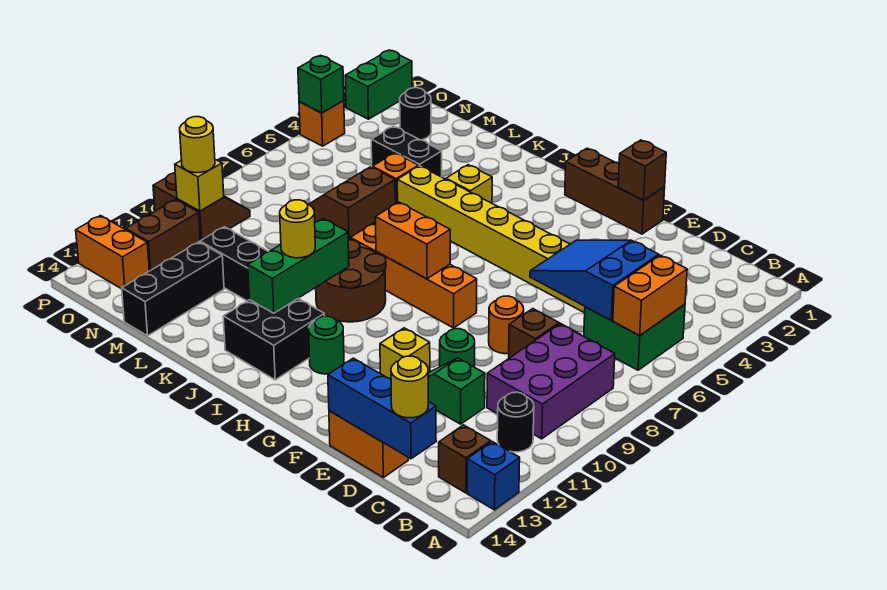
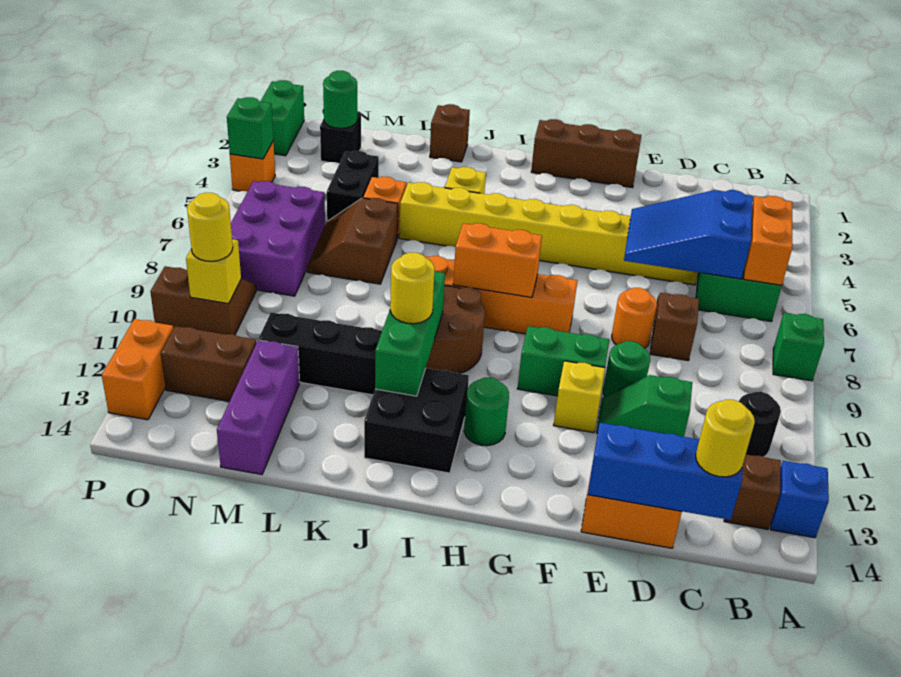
none -> green brick A8 level 1
purple brick B8:C10 level 1 -> purple brick N6:O8 level 1
brown brick F1 level 2 -> brown brick K1 level 1
none -> green brick F10:G10 level 1
black brick L4:M4 level 1 -> black brick M4:M5 level 1
black brick M12:M14 level 1 -> purple brick M12:M14 level 1
black round brick N2 level 1 -> black brick N2 level 1
none -> green round brick N2 level 2
brown brick O11:O12 level 1 -> brown brick N12:O12 level 1
orange brick O13:P13 level 1 -> orange brick P12:P13 level 1

